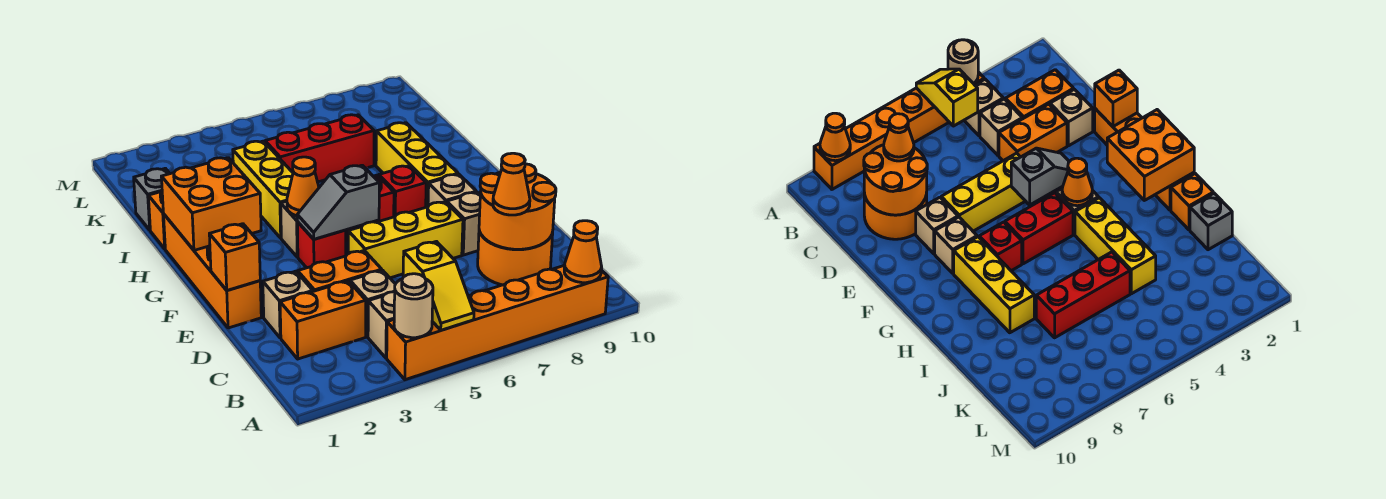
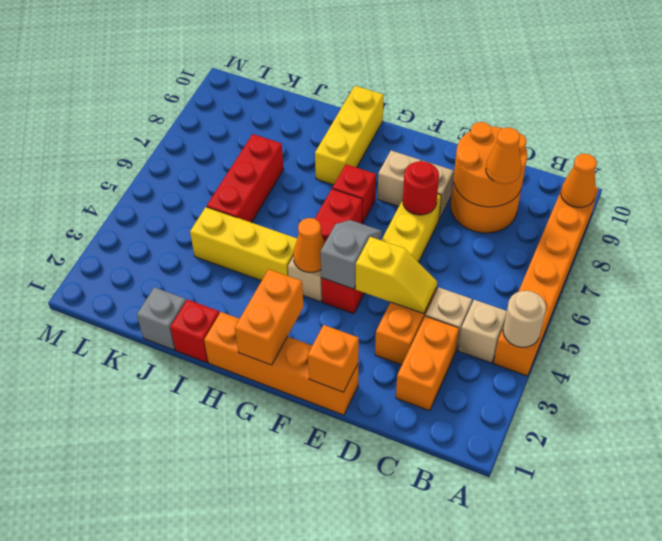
yellow slope A5:B5 level 2 top B -> yellow slope D4:E4 level 2 top E
tan brick D2 level 1 -> none
none -> red round brick E7 level 2
grey slope F4:F5 level 2 top 5 -> grey slope F4:F5 level 2 top 4
orange brick G1:H2 level 2 -> orange brick G1:G2 level 2
yellow brick G8:I8 level 1 -> yellow brick H8:H10 level 1
orange brick I1 level 1 -> red brick I1 level 1

